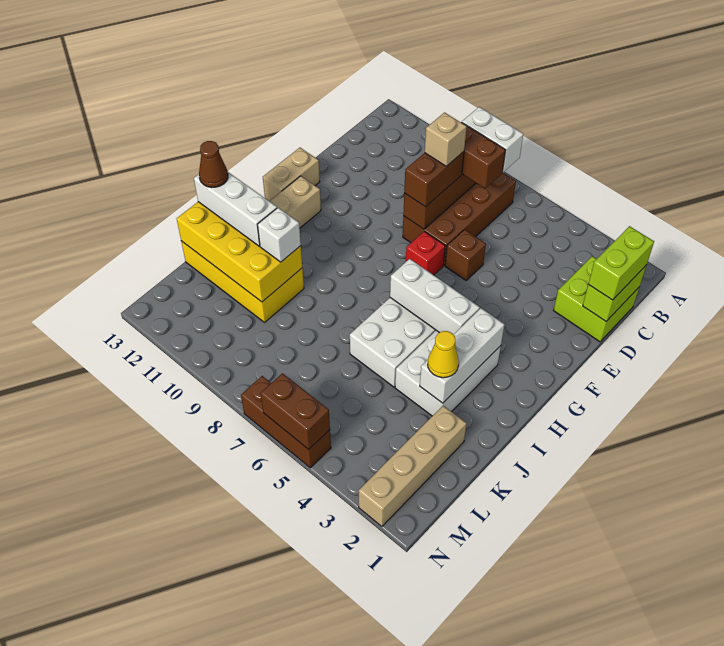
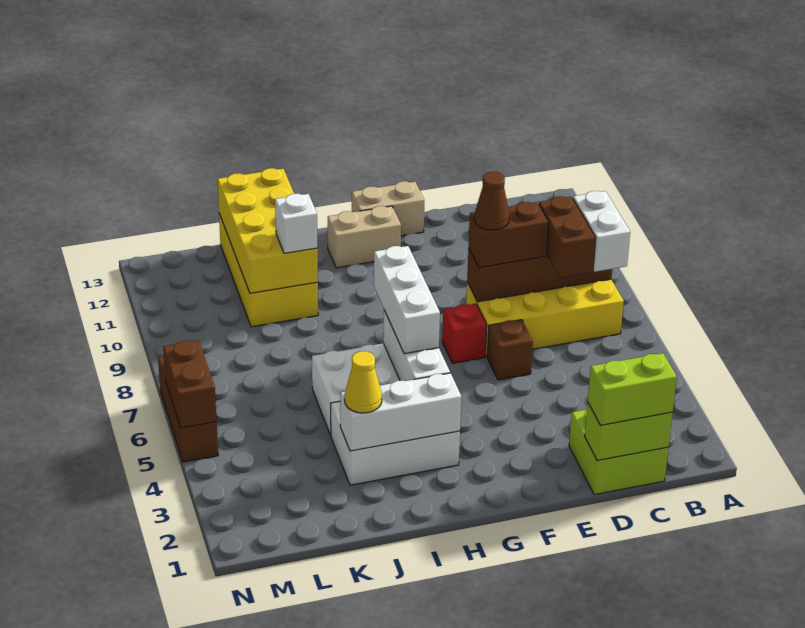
brown brick B7:E8 level 1 -> yellow brick B7:E8 level 1
tan brick D8 level 4 -> none
white brick J11:J13 level 3 -> white brick H5:H7 level 3
brown cone J13 level 4 -> brown cone E8 level 4
tan brick K2:N2 level 1 -> none

